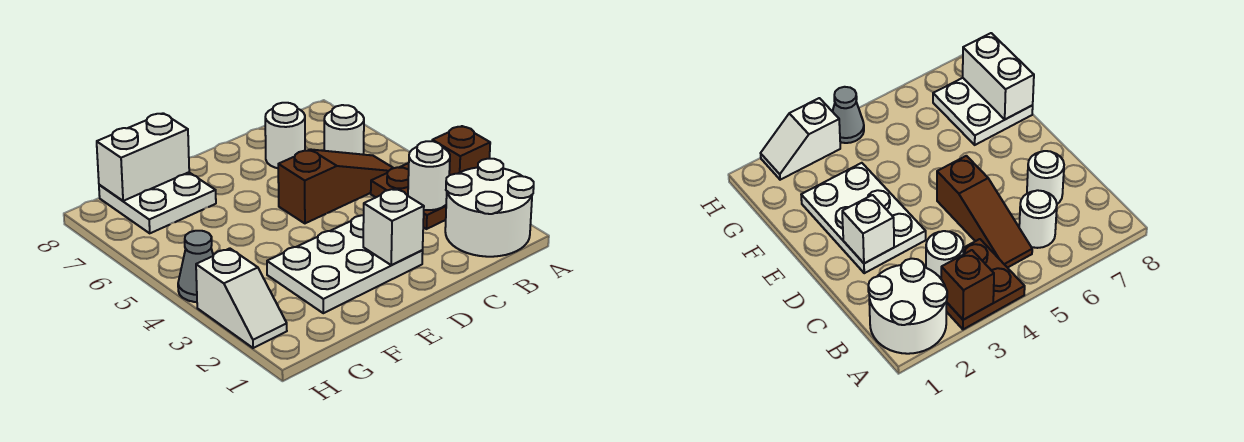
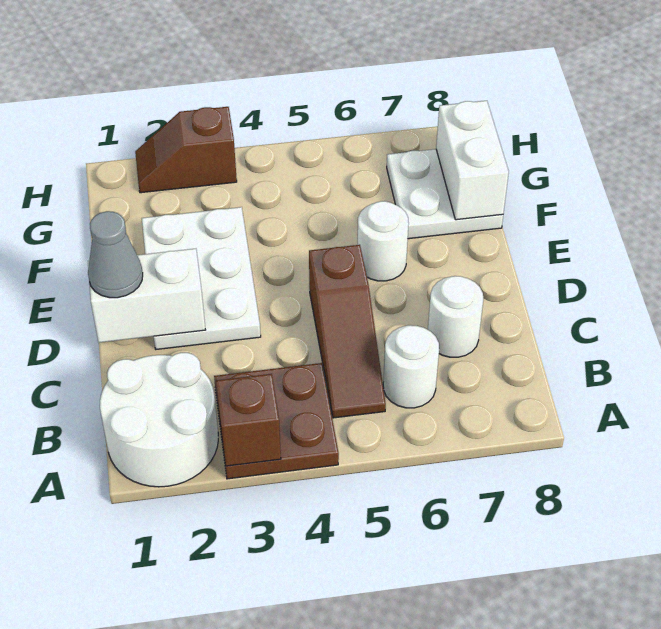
white round brick B3 level 2 -> white round brick E6 level 1
white brick D2 level 2 -> white brick D1:D2 level 2
white slope H2:H3 level 1 top 3 -> brown slope H2:H3 level 1 top 3
grey cone H4 level 1 -> grey cone D1 level 3

